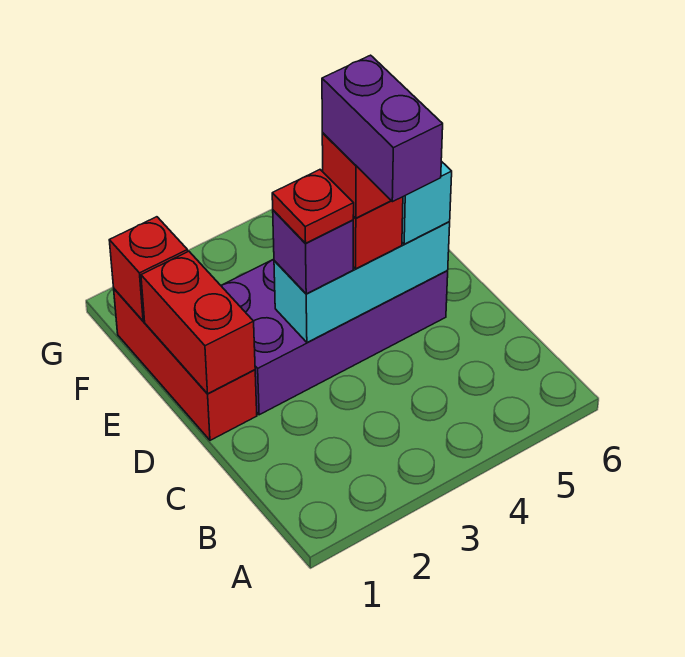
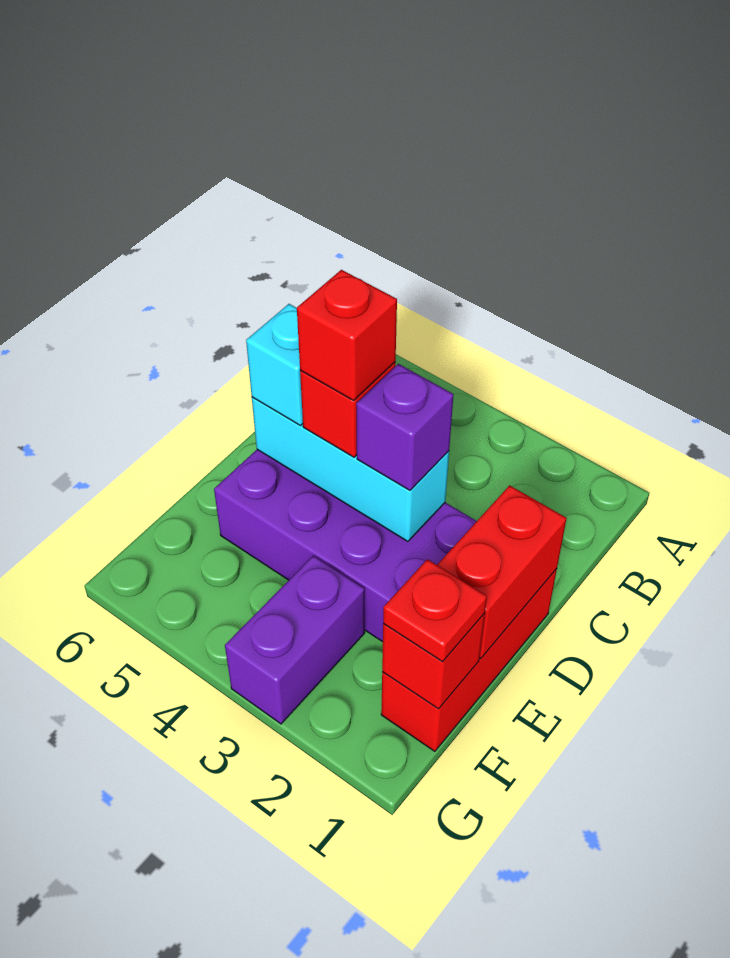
purple brick C4:D4 level 5 -> purple brick F3:G3 level 1
red plate D3 level 4 -> red plate F1 level 3

